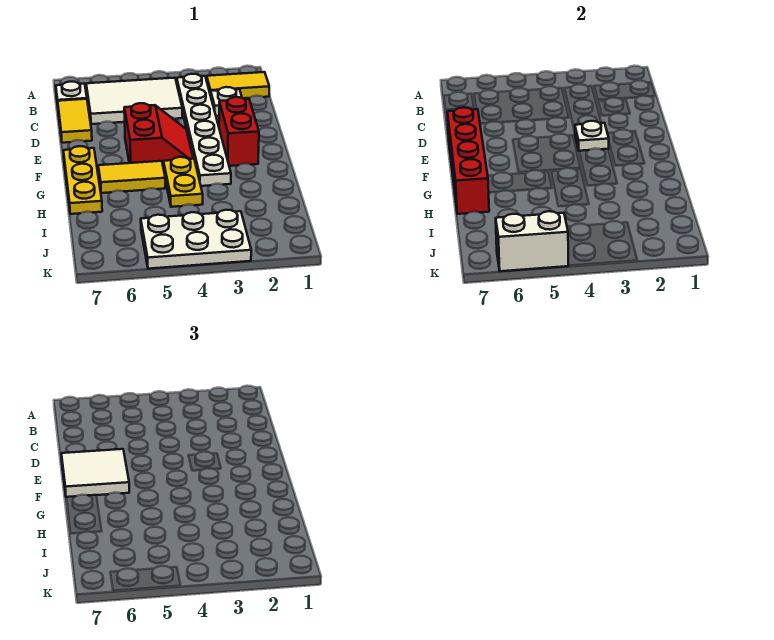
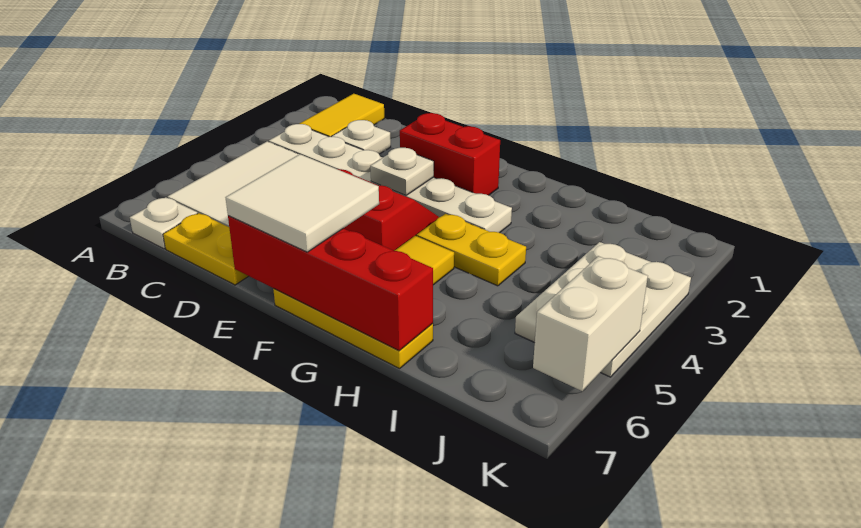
yellow tile C7:D7 level 1 -> yellow plate C7:D7 level 1

